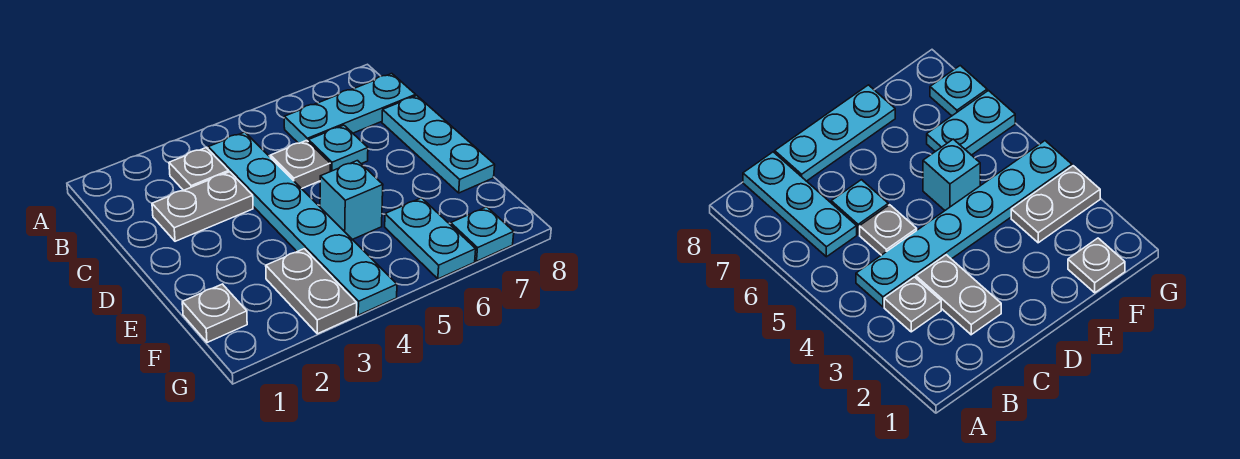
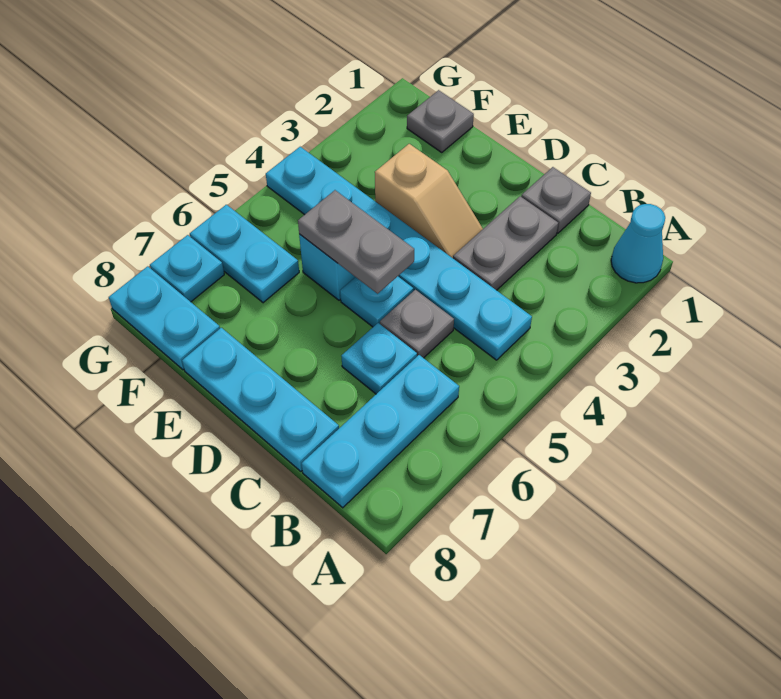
none -> cyan cone A1 level 1
grey plate B3 level 1 -> grey plate C1 level 1
none -> tan slope D3:E3 level 1 top E
none -> cyan plate D5 level 1
grey plate F3:G3 level 1 -> grey plate D5:E5 level 2
none -> cyan plate F8:G8 level 1

